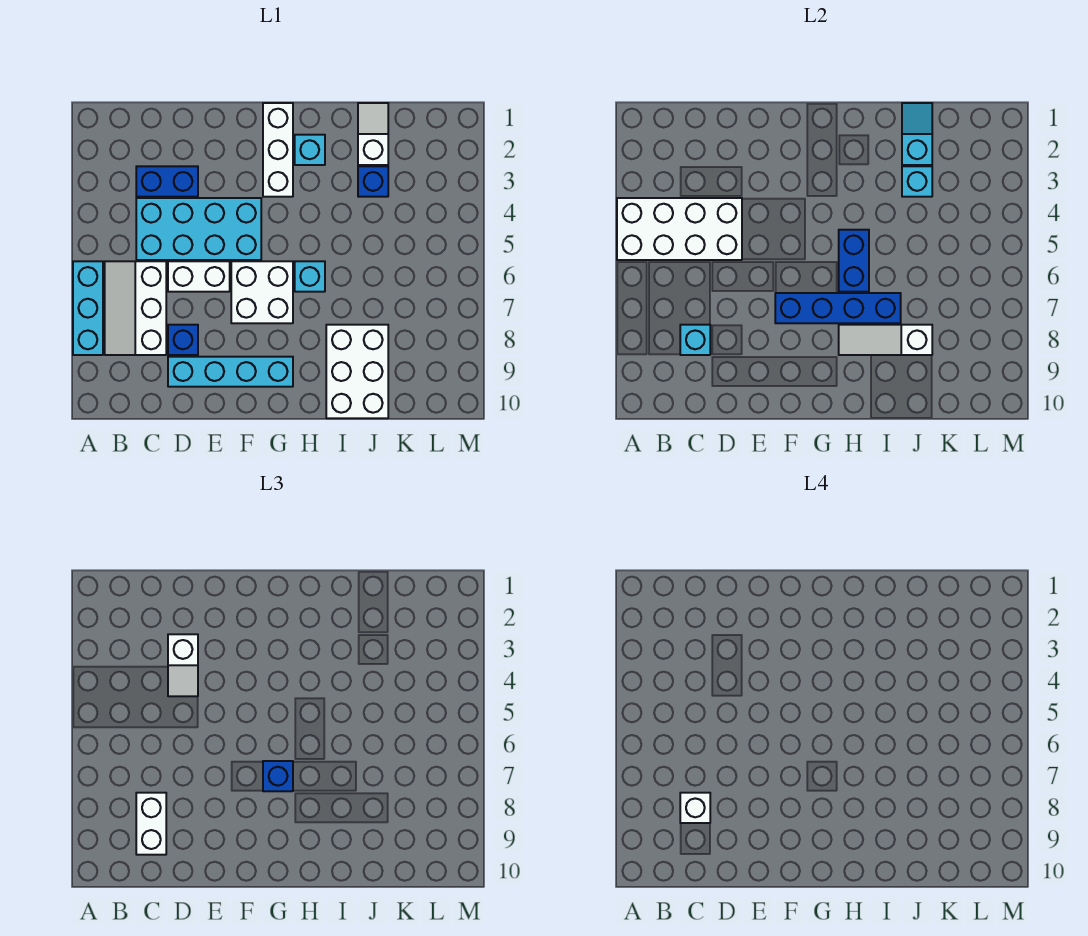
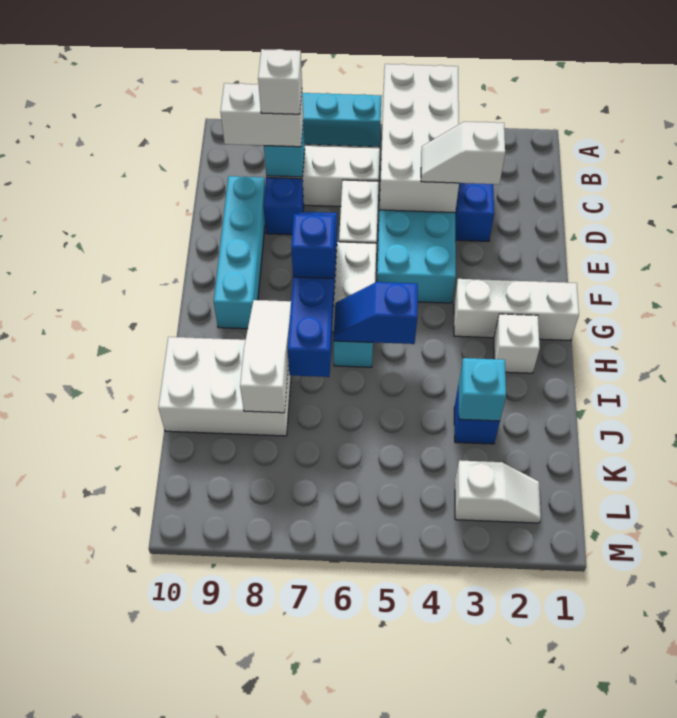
cyan brick H2 level 1 -> white brick H2 level 1
blue brick H5:H6 level 2 -> blue slope H5:H6 level 2 top 5
white slope J1:J2 level 1 top 2 -> white slope L2:L3 level 1 top 3
cyan slope J1:J2 level 2 top 2 -> none

